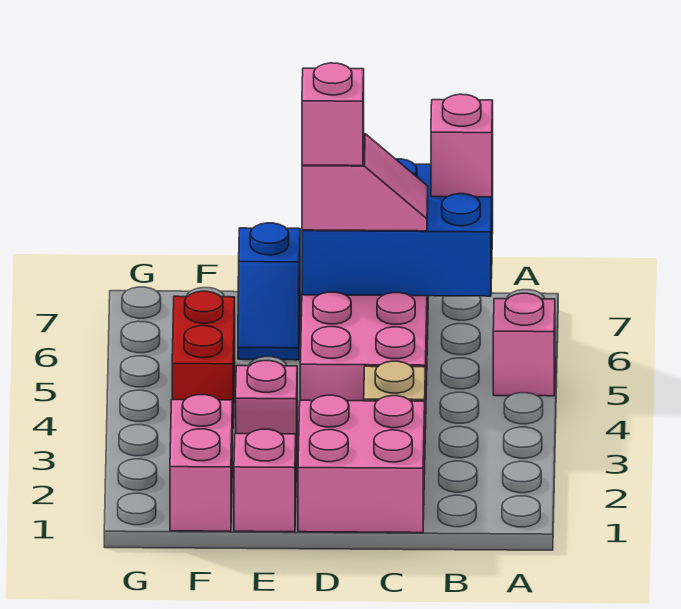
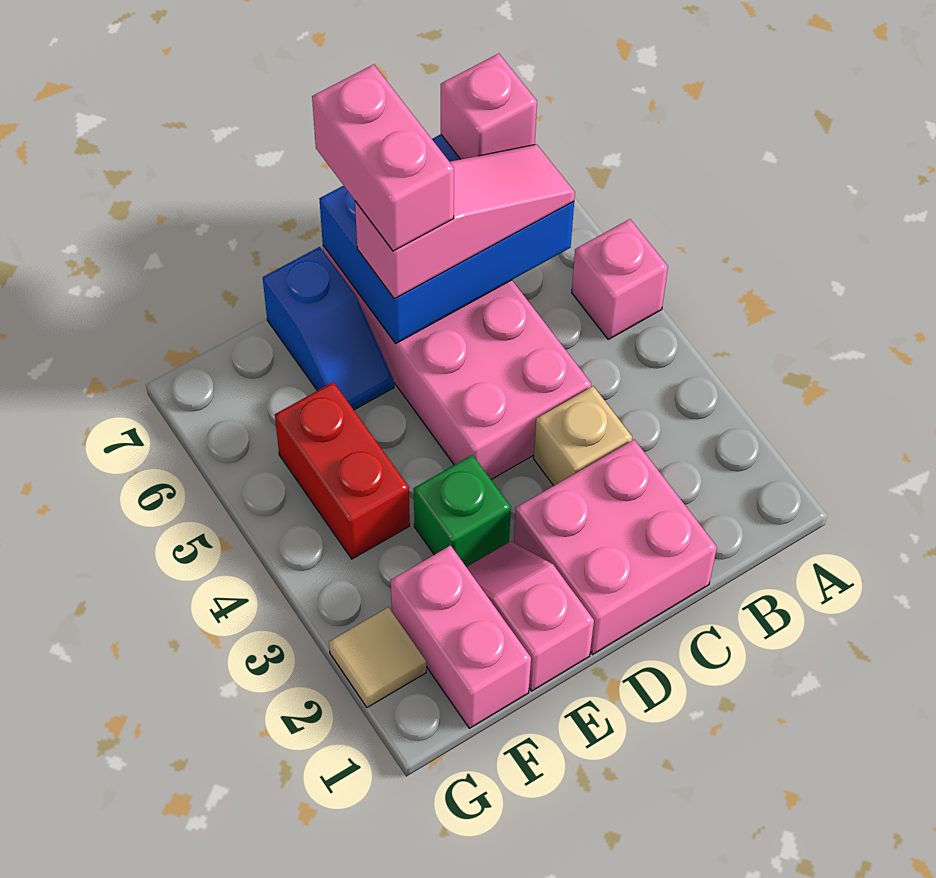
pink slope C6:D6 level 3 top D -> pink slope B6:D6 level 3 top D
pink brick D6 level 4 -> pink brick D6:D7 level 4
pink brick E3 level 1 -> green brick E3 level 1
none -> tan tile G2 level 1

